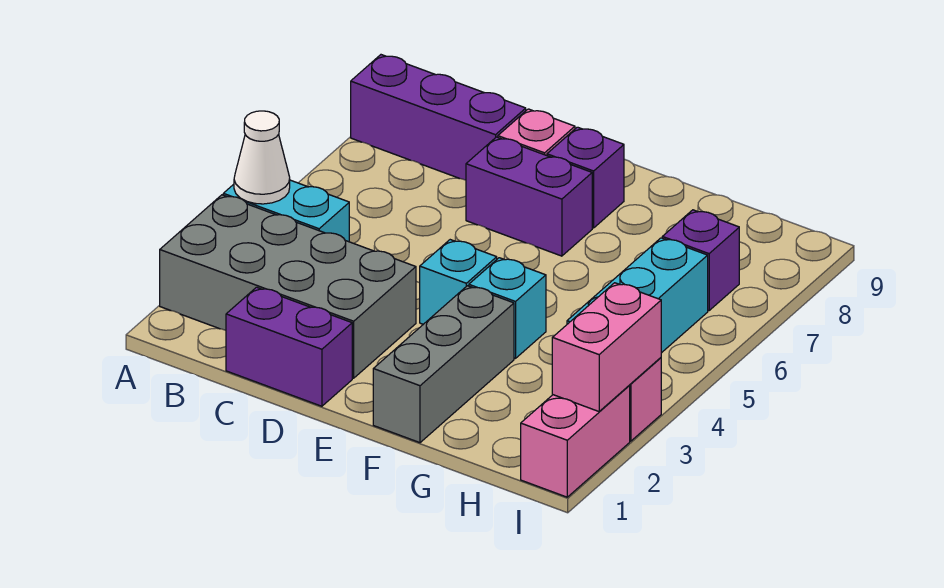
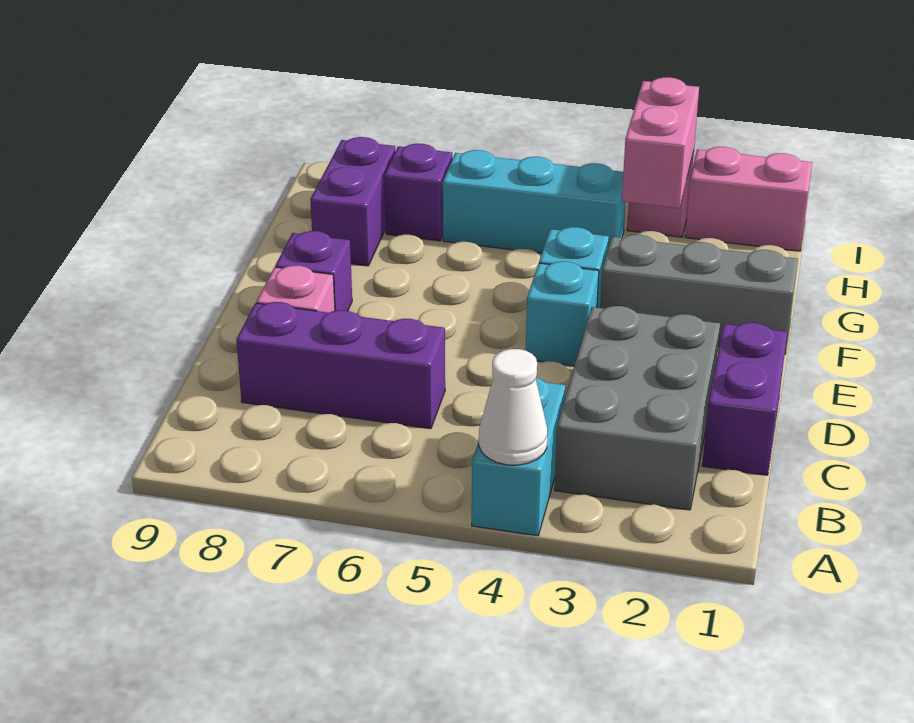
grey brick A2:D3 level 1 -> grey brick B2:D3 level 1
purple brick A8:C8 level 1 -> purple brick C6:C8 level 1
purple brick D7:E7 level 1 -> purple brick G8:H8 level 1
pink brick I2:I3 level 2 -> pink brick H3:I3 level 2

